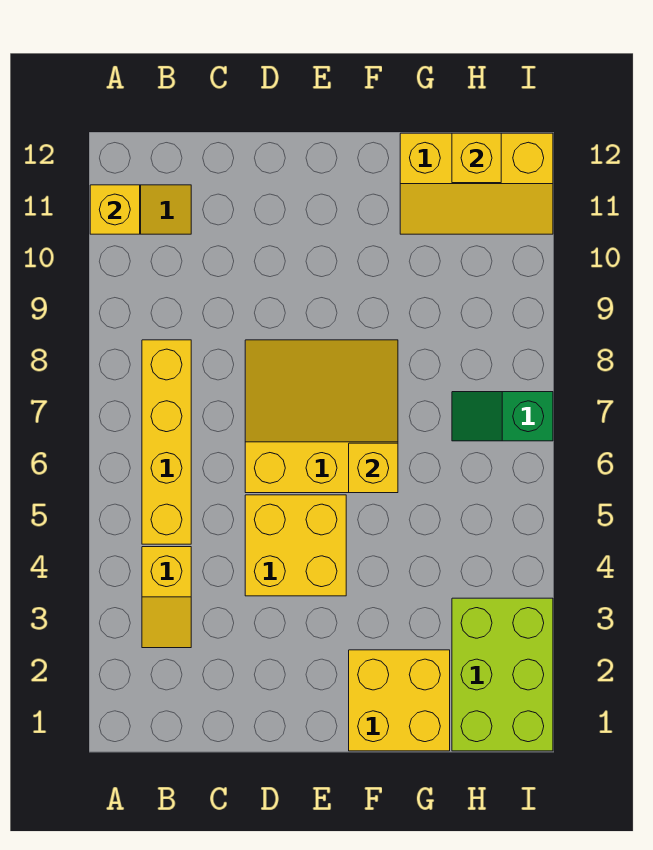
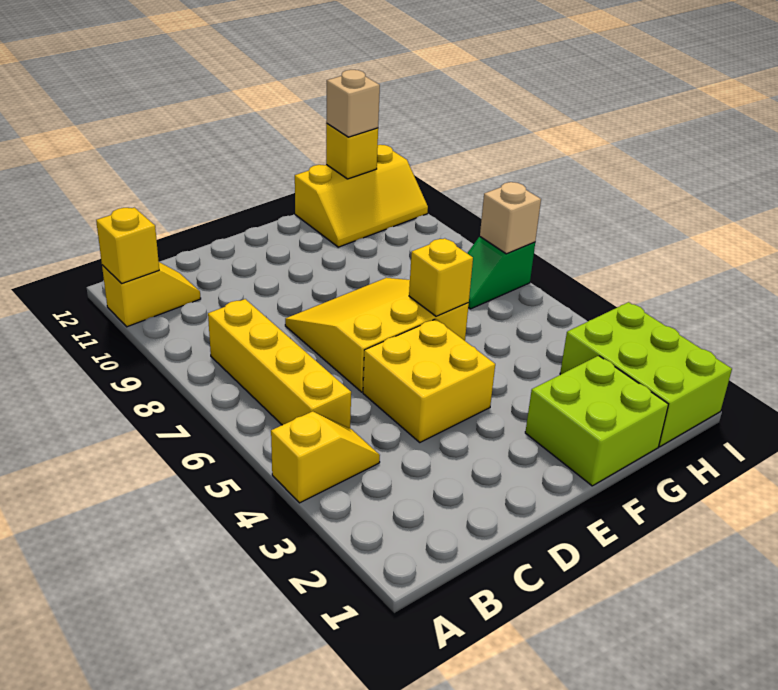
yellow slope B3:B4 level 1 top 4 -> yellow slope A4:B4 level 1 top A
yellow brick F1:G2 level 1 -> lime brick F1:G2 level 1
none -> tan brick H12 level 3
none -> tan brick I7 level 2

